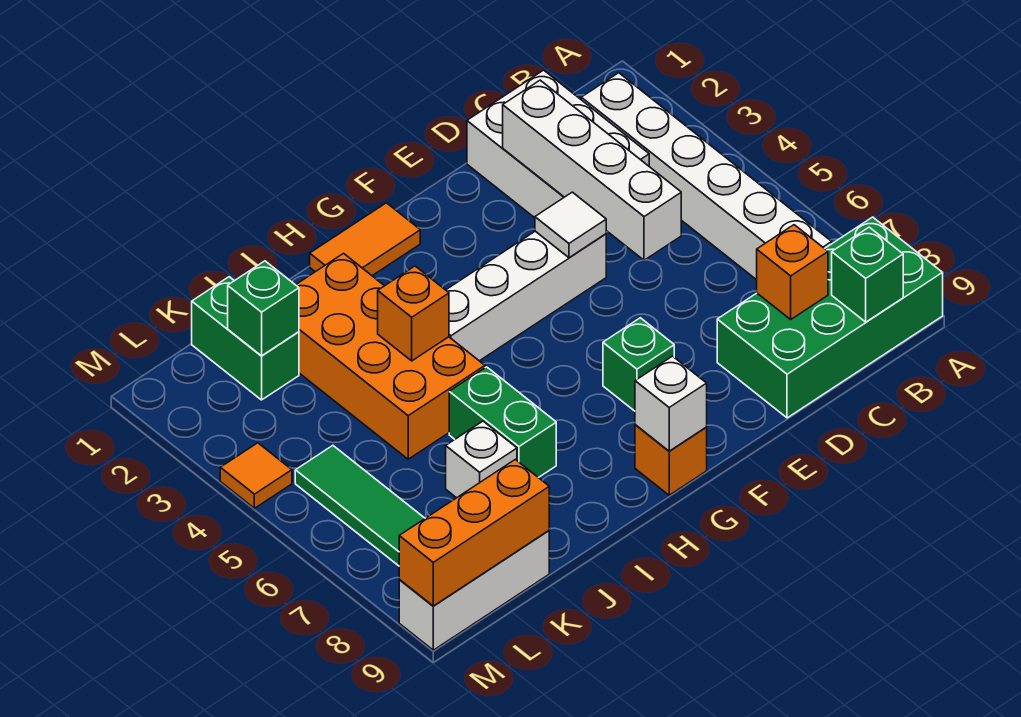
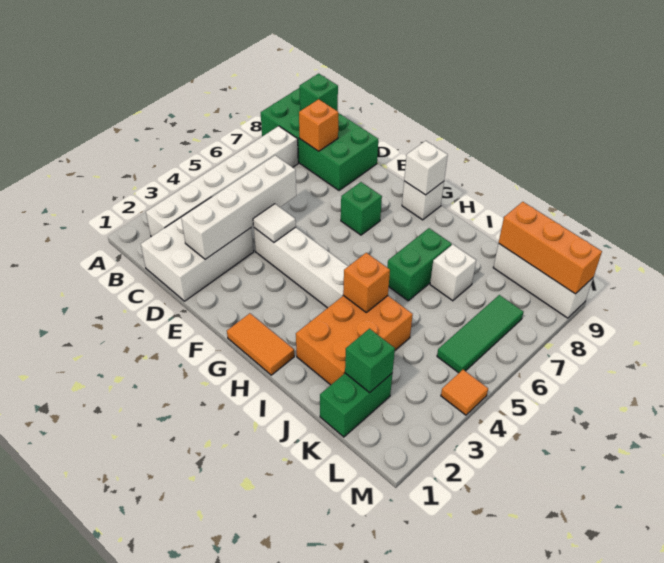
orange brick G9 level 1 -> white brick G9 level 1
orange brick I2:J5 level 1 -> orange brick I2:J4 level 1

